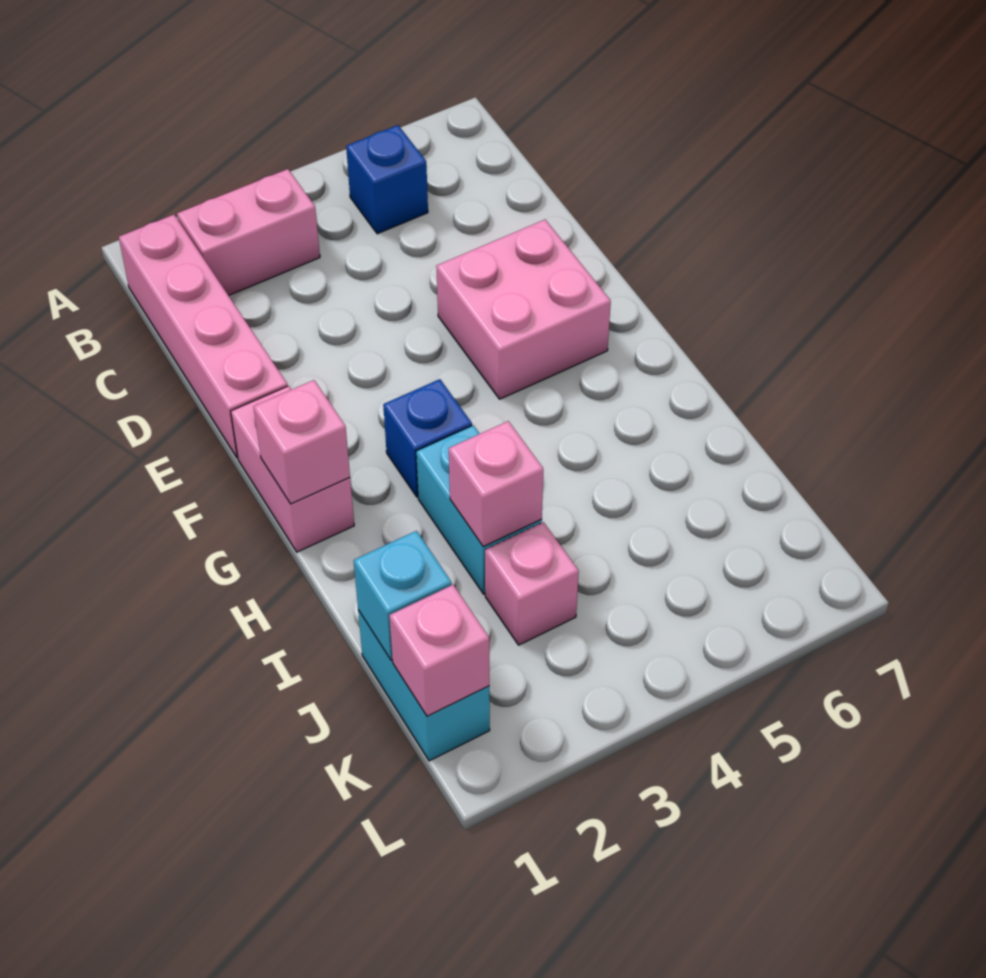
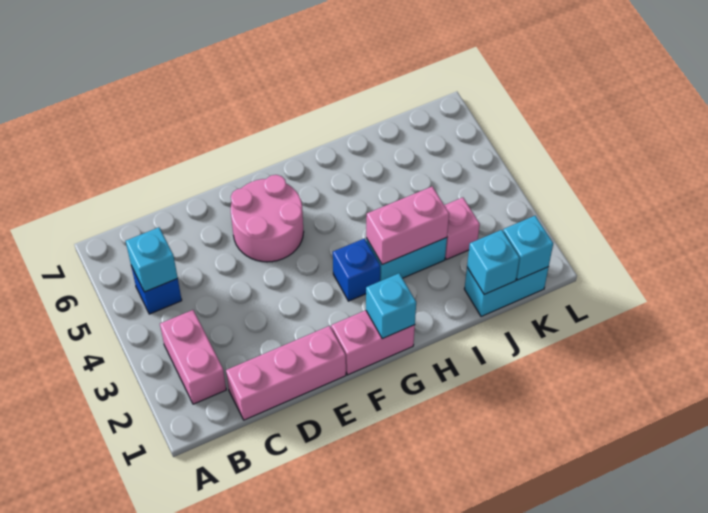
pink brick B1:E1 level 1 -> pink brick C1:E1 level 1
none -> cyan brick B5 level 2
pink brick E5:F6 level 1 -> pink round brick E5:F6 level 1
pink brick G1 level 2 -> cyan brick G1 level 2
pink brick I3 level 2 -> pink brick H3:I3 level 2
pink brick K1 level 2 -> cyan brick K1 level 2

